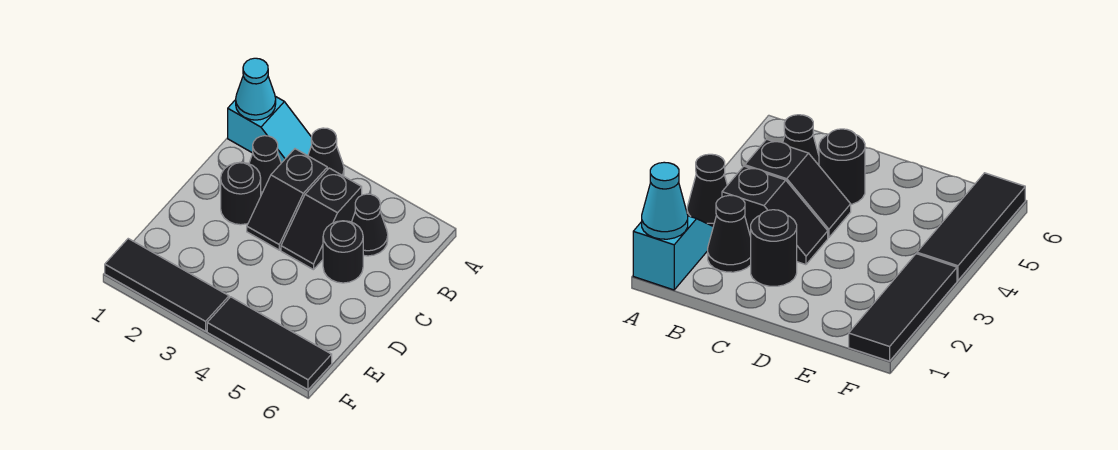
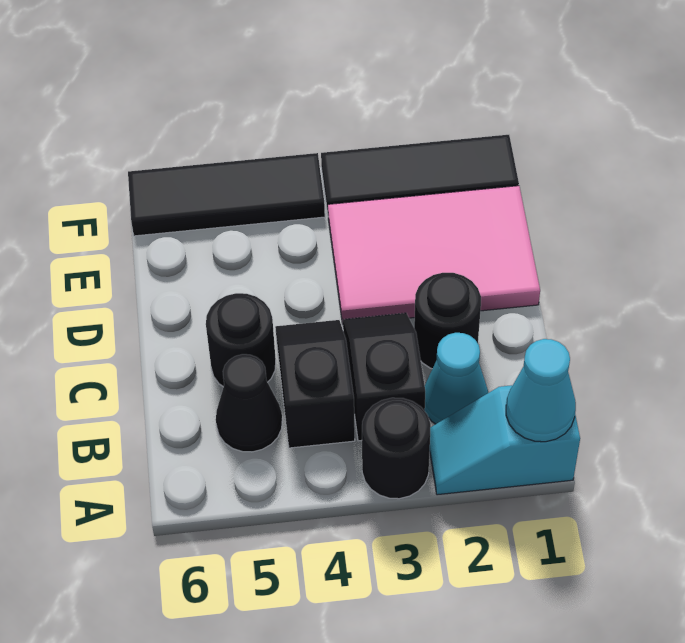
black cone A3 level 1 -> black round brick A3 level 1
black cone B2 level 1 -> cyan cone B2 level 1
none -> pink tile D1:E3 level 1

